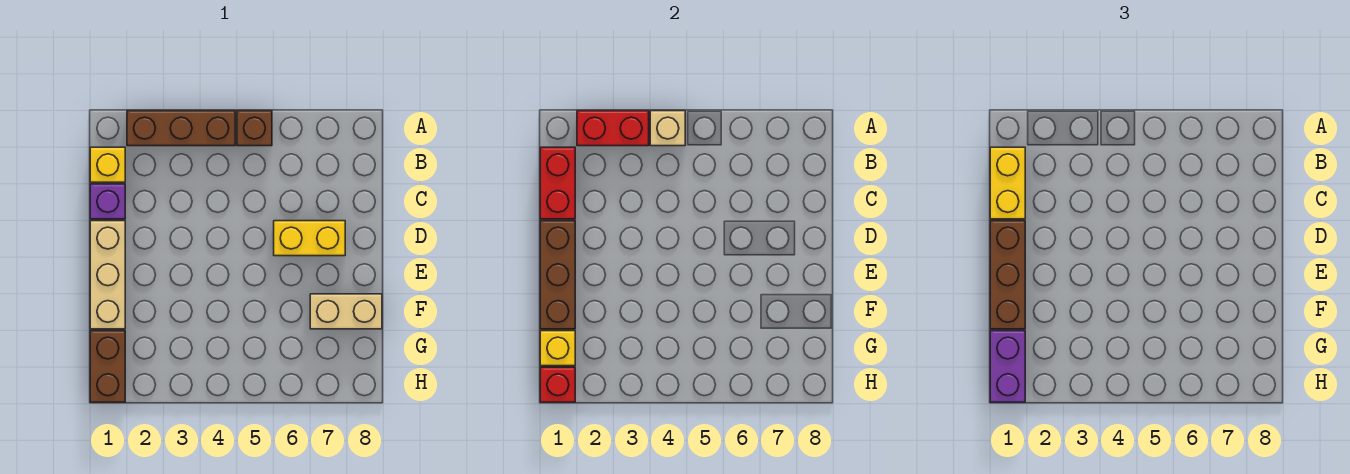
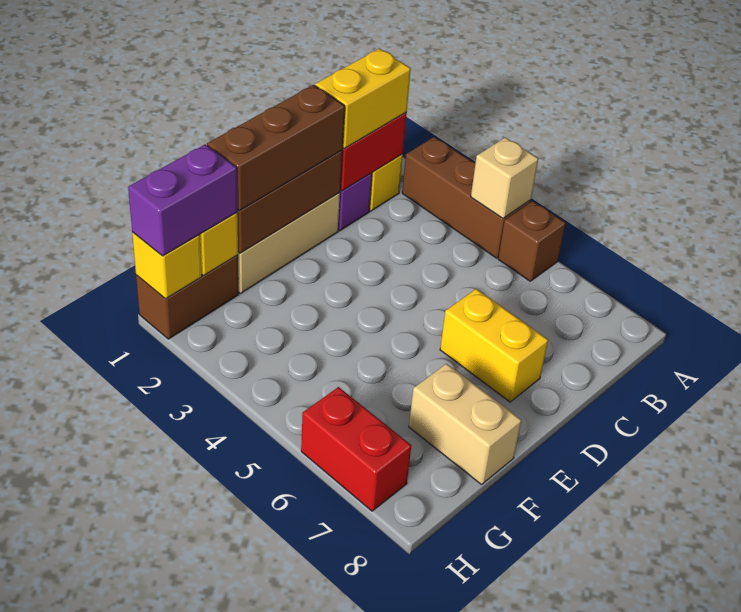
red brick A2:A3 level 2 -> red brick H6:H7 level 1
red brick H1 level 2 -> yellow brick H1 level 2

